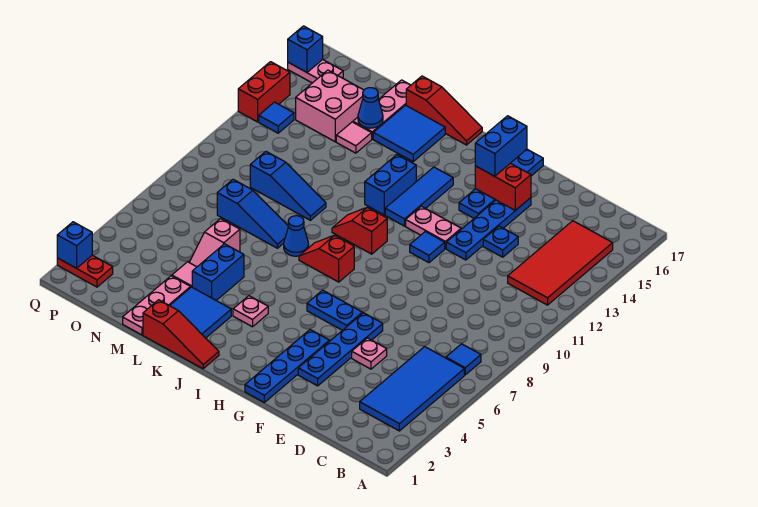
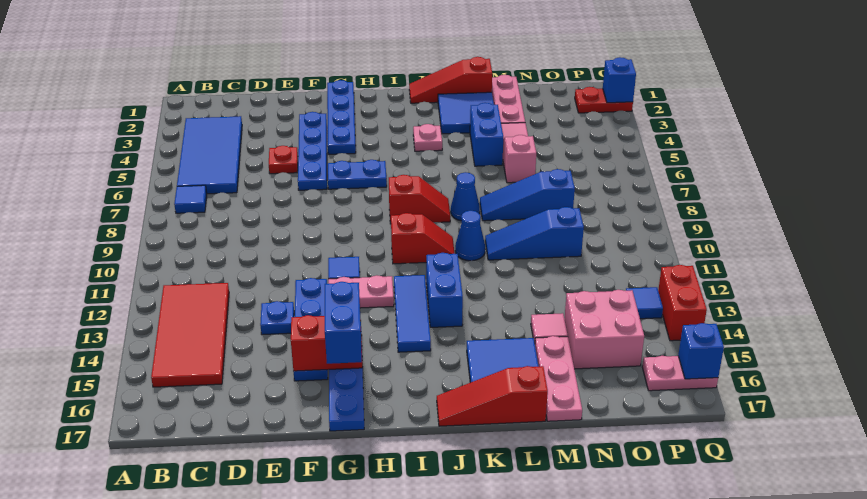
pink plate E5 level 1 -> red plate E5 level 1
blue cone M15 level 2 -> blue cone K10 level 1

